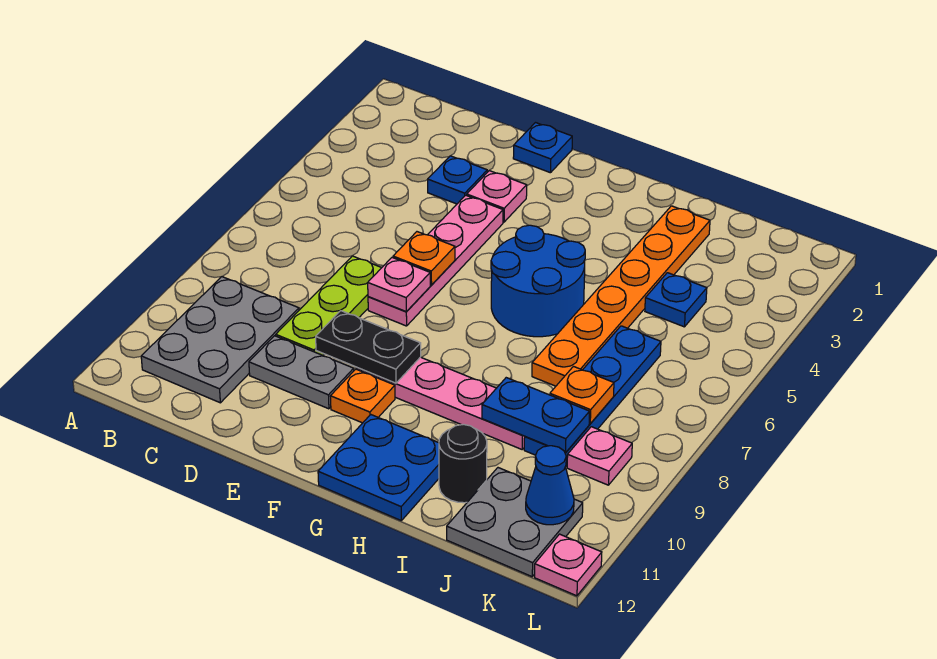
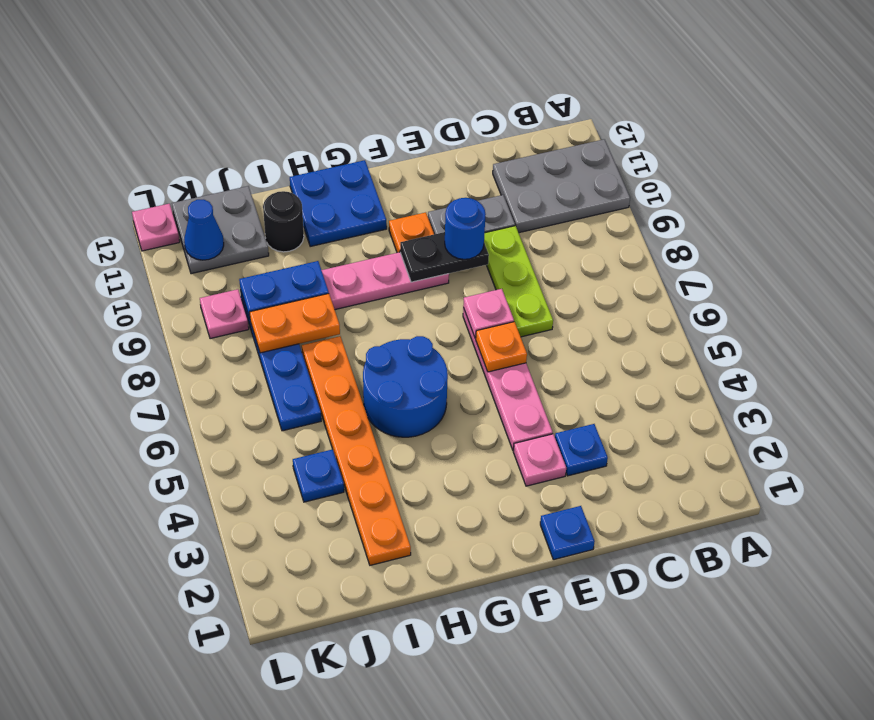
grey plate B9:C11 level 1 -> grey plate A10:C11 level 1
none -> blue round brick E9 level 3
orange plate J8 level 2 -> orange plate I8:J8 level 2

